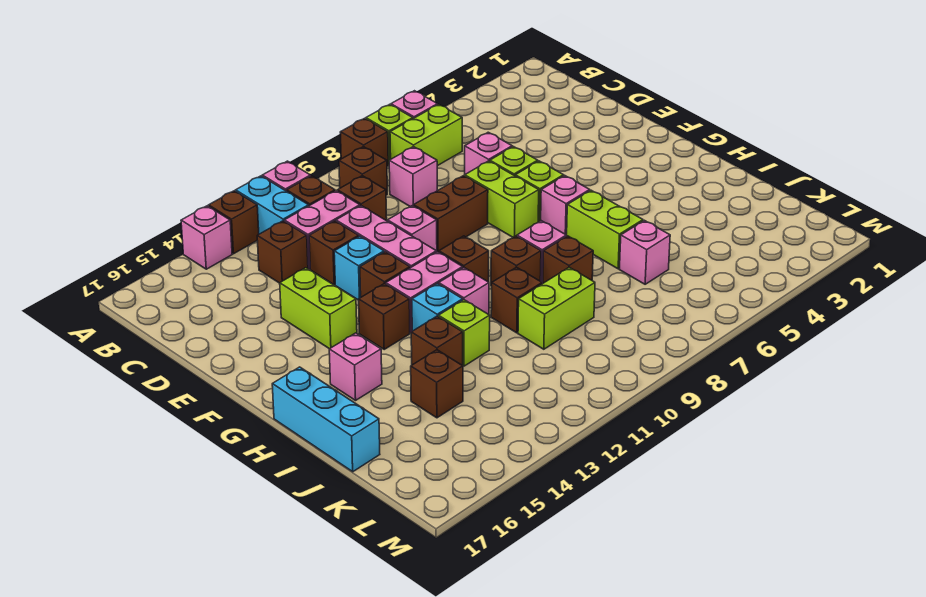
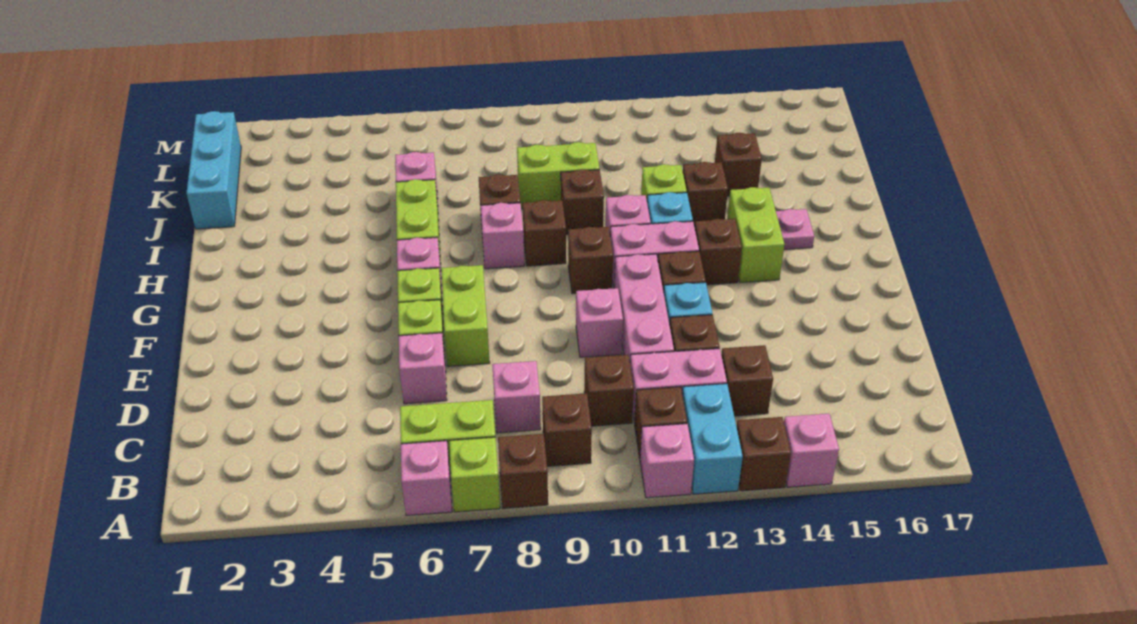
brown brick E8:E9 level 1 -> none
lime brick E14:F14 level 1 -> lime brick G14:H14 level 1
pink brick H15 level 1 -> pink plate H15 level 1
cyan brick H17:J17 level 1 -> cyan brick J1:L1 level 1

